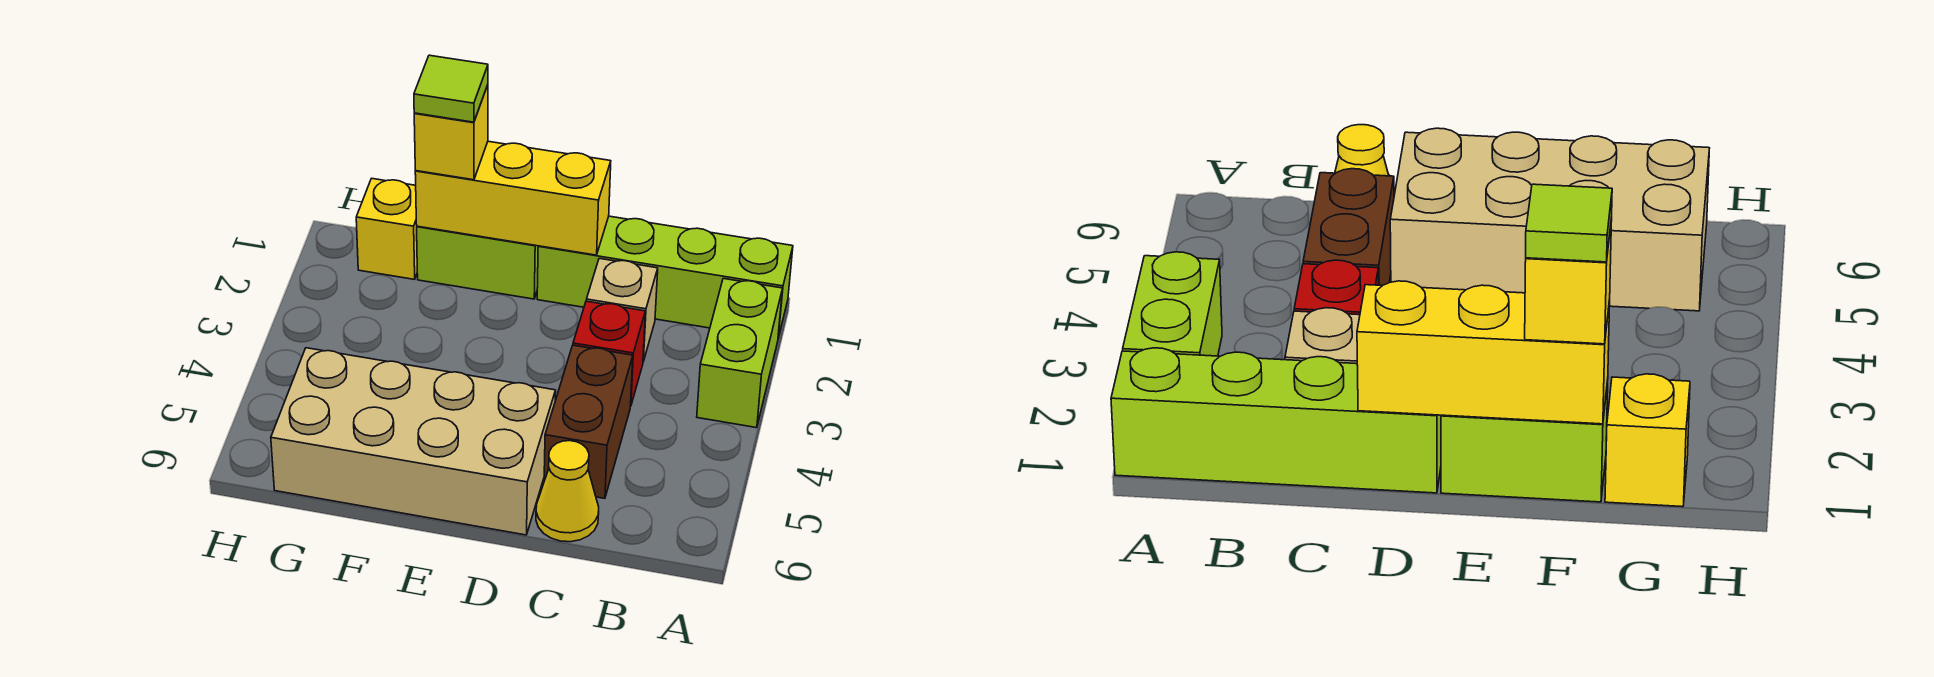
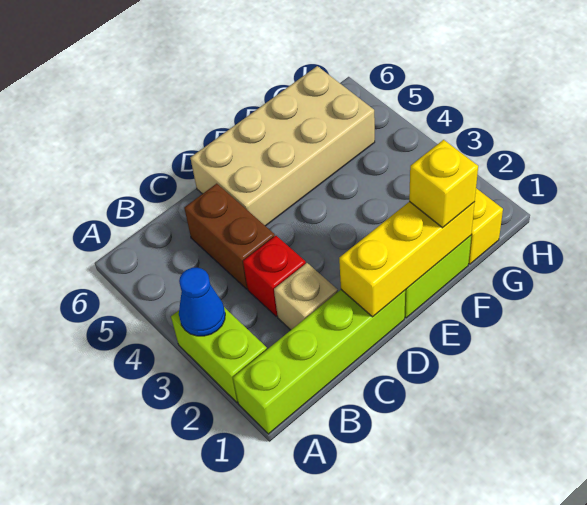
none -> blue cone A3 level 2
yellow cone C6 level 1 -> none
lime tile F1 level 4 -> none

